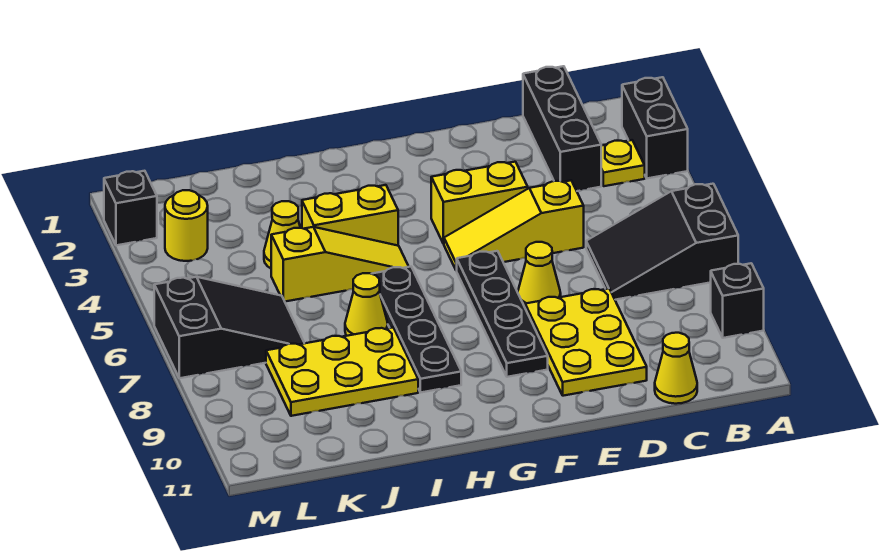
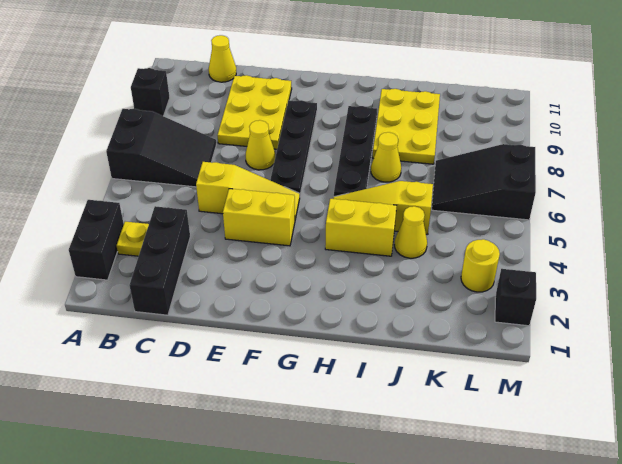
yellow plate I8:K9 level 1 -> yellow plate I8:J10 level 1

